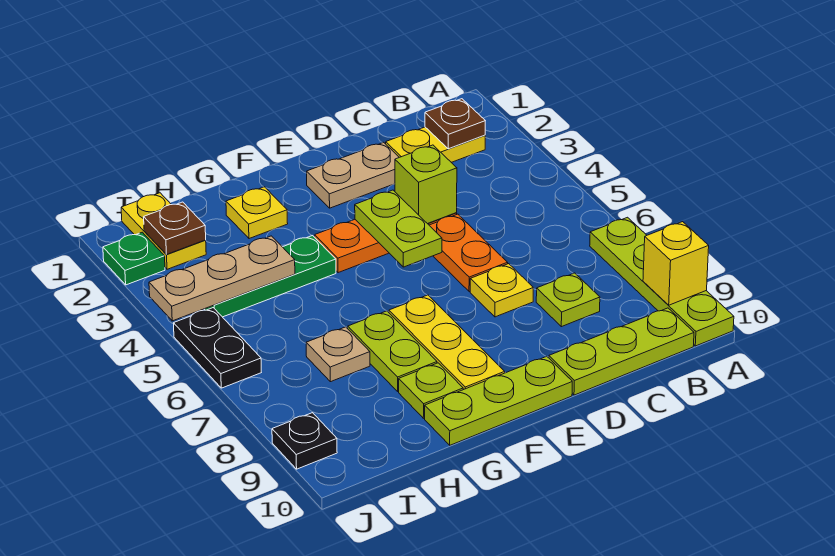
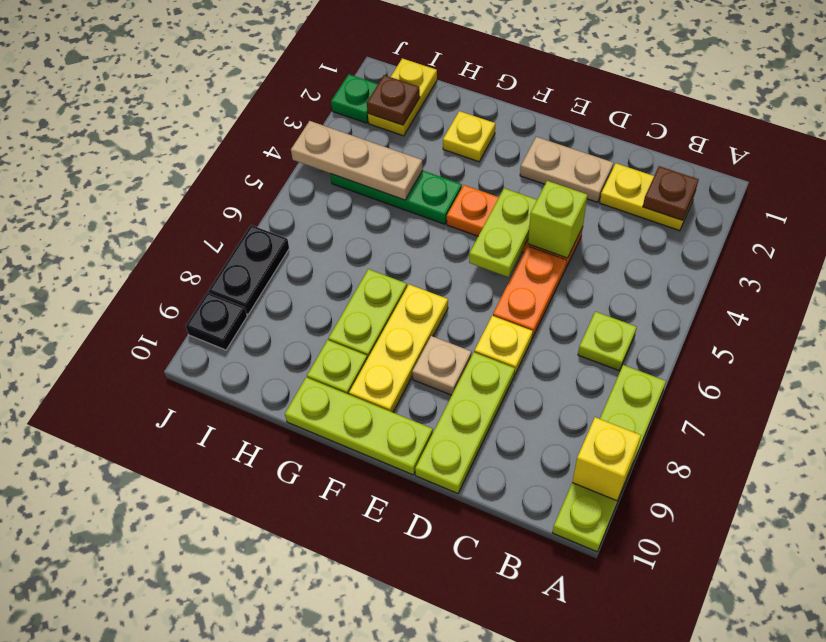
lime plate B10:D10 level 1 -> lime plate D8:D10 level 1
lime plate C8 level 1 -> lime plate B6 level 1
tan plate H7 level 1 -> tan plate E8 level 1
black plate J5:J6 level 1 -> black plate J7:J8 level 1

